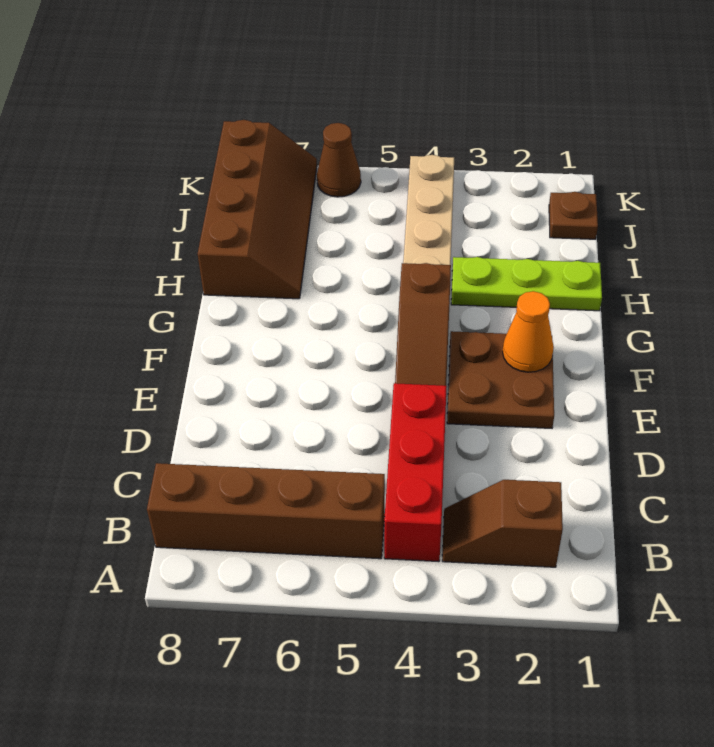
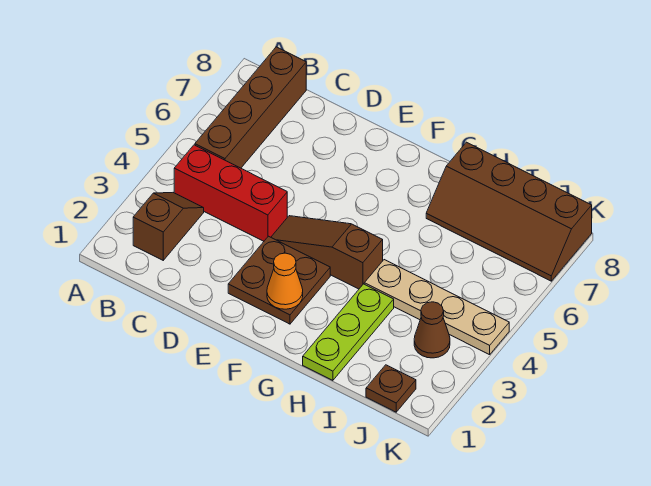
brown cone K6 level 1 -> brown cone J3 level 1

